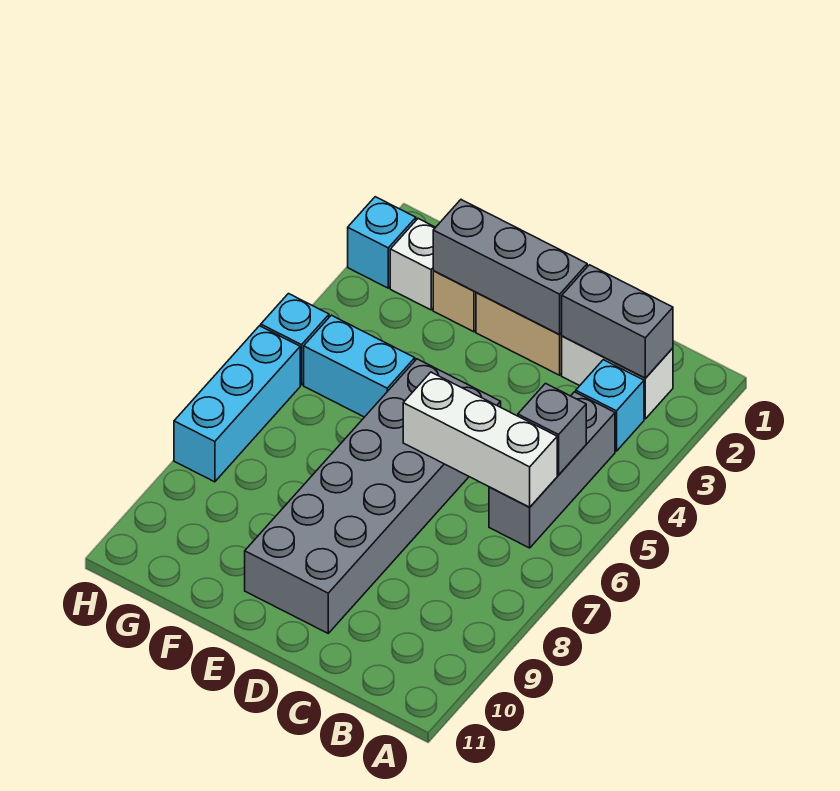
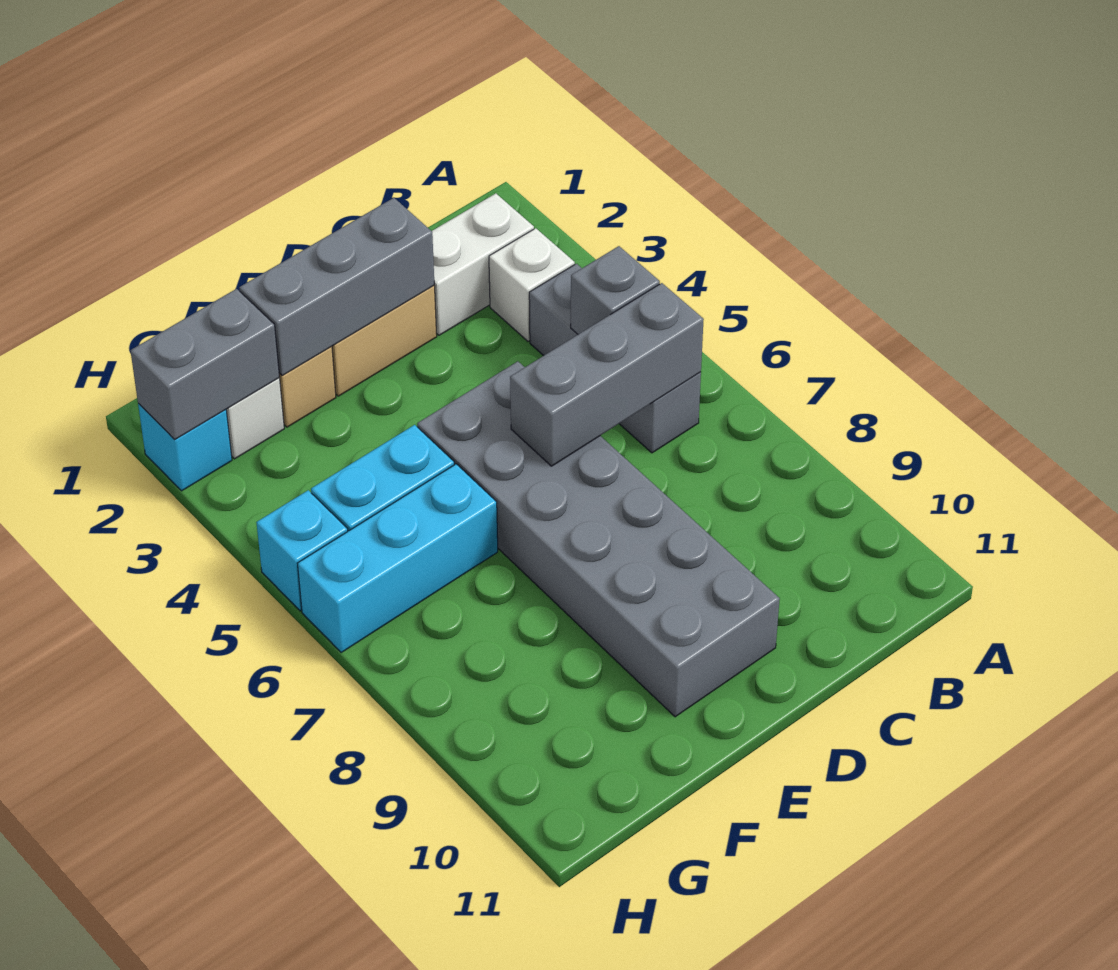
grey brick B2:C2 level 2 -> grey brick G2:H2 level 2
cyan brick B3 level 1 -> white brick B3 level 1
white brick B6:D6 level 2 -> grey brick B6:D6 level 2
cyan brick H6:H8 level 1 -> cyan brick F6:H6 level 1

